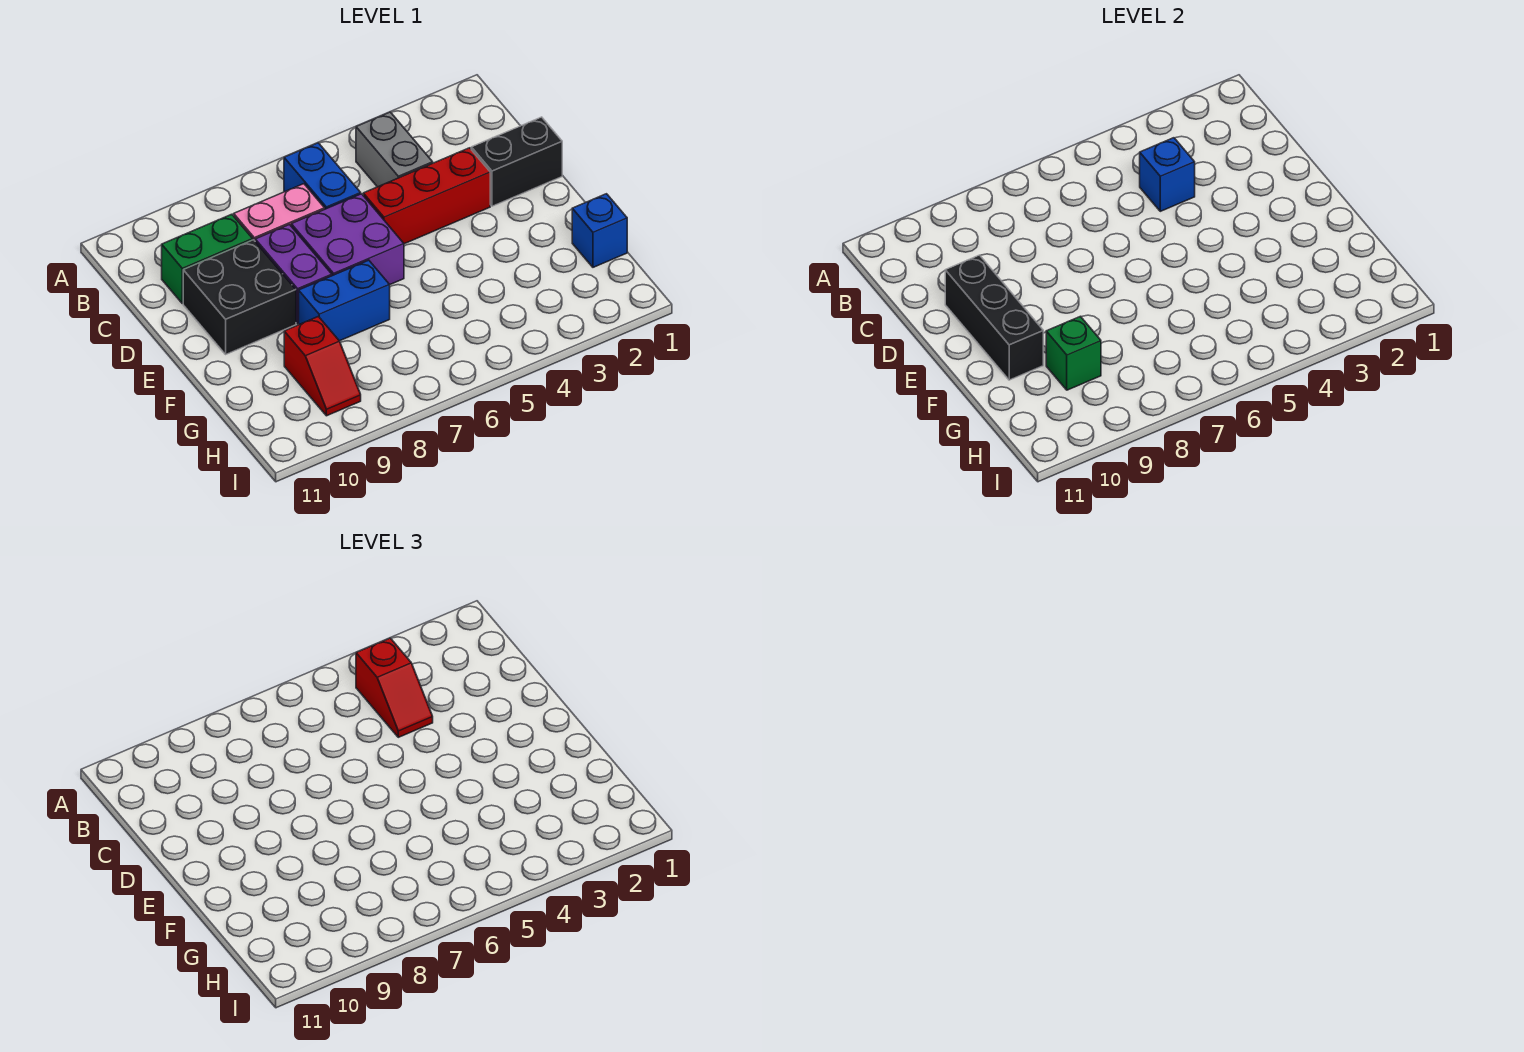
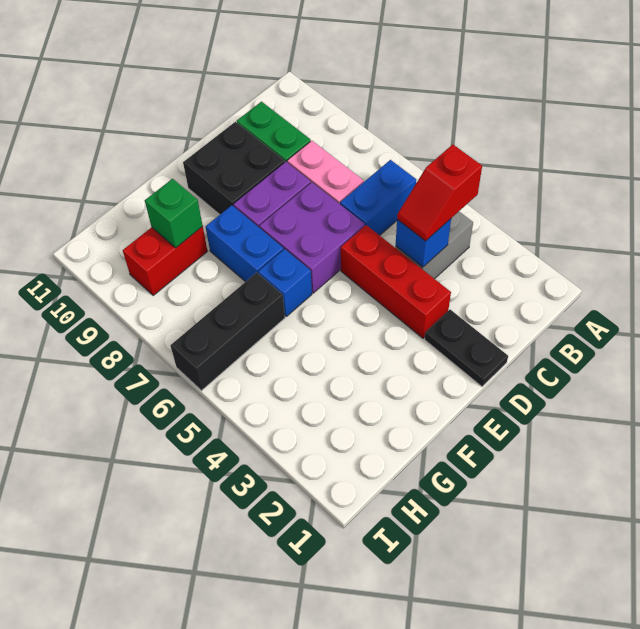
black brick D1:D2 level 1 -> black plate D1:D2 level 1
black brick D10:F10 level 2 -> black brick G6:I6 level 1
blue brick G1 level 1 -> blue brick F6 level 1
red slope G9:H9 level 1 top G -> red brick G9:H9 level 1

